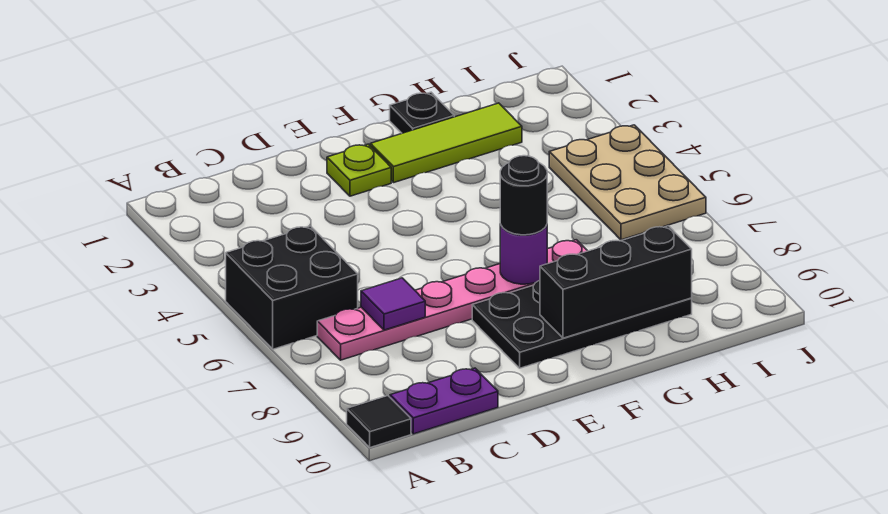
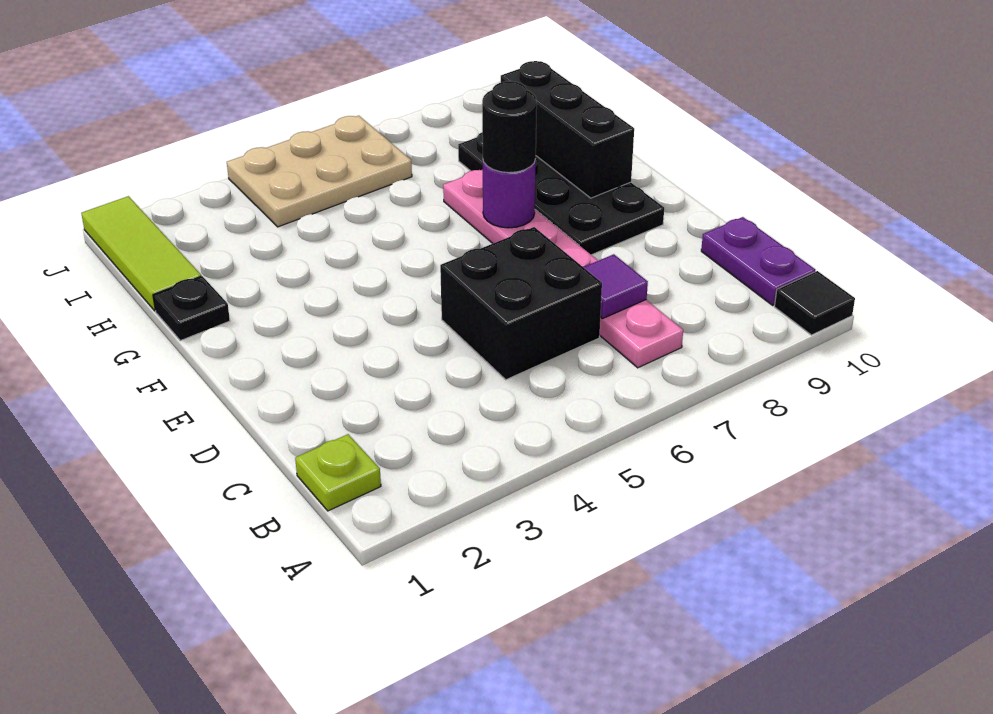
black brick A5:B6 level 1 -> black brick C5:D6 level 1
lime plate E2 level 1 -> lime plate B1 level 1
lime tile F2:H2 level 1 -> lime tile H1:J1 level 1

